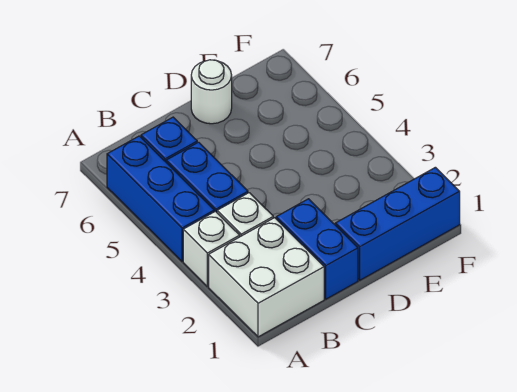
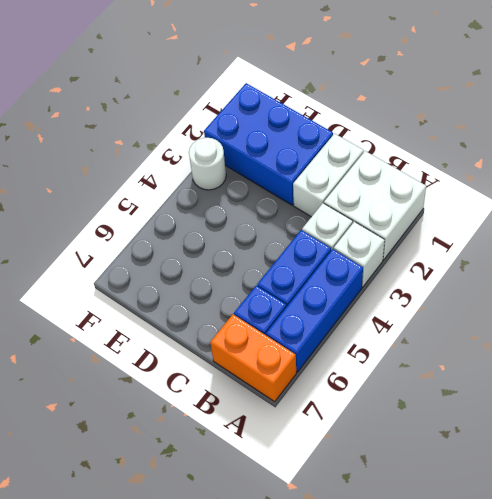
none -> orange brick A7:B7 level 1
blue brick C1:C2 level 1 -> white brick C1:C2 level 1
blue brick D1:F1 level 1 -> blue brick D1:F2 level 1
white round brick D7 level 1 -> white round brick F3 level 1

